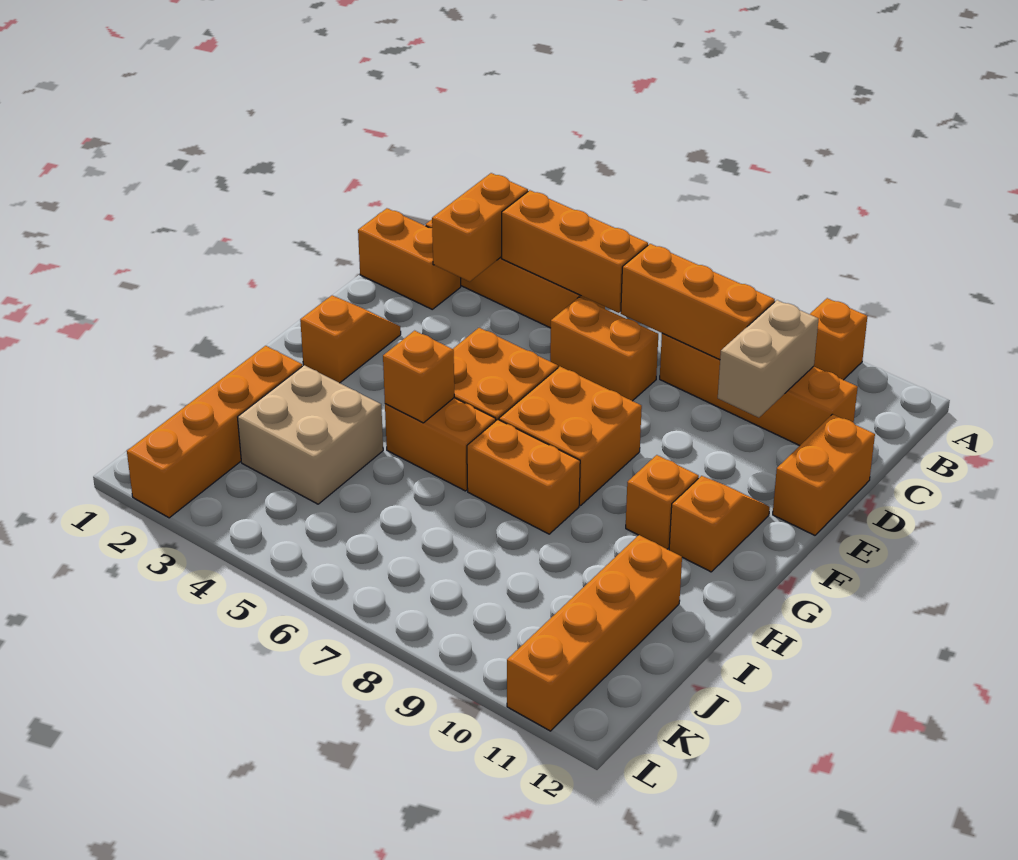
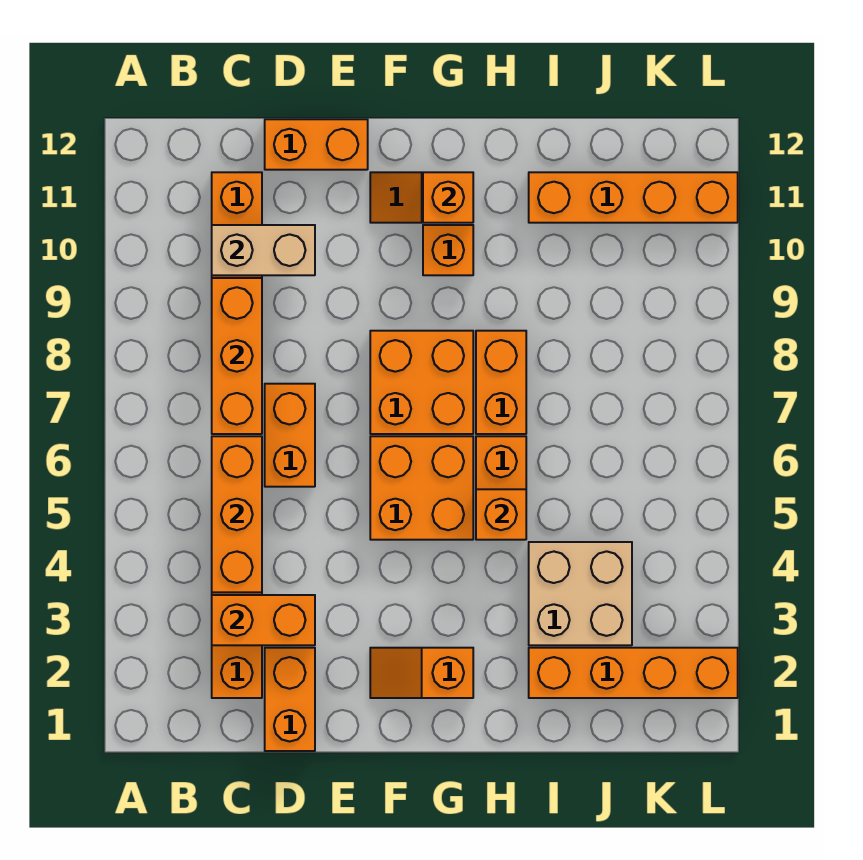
orange brick A10 level 1 -> orange brick G11 level 2

